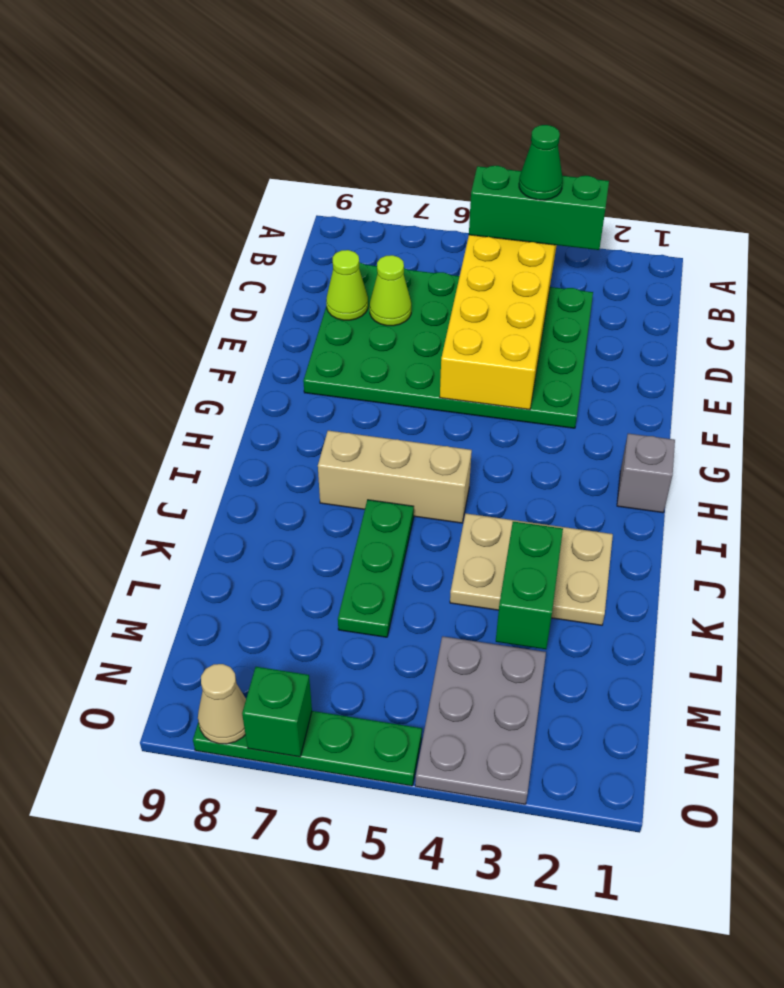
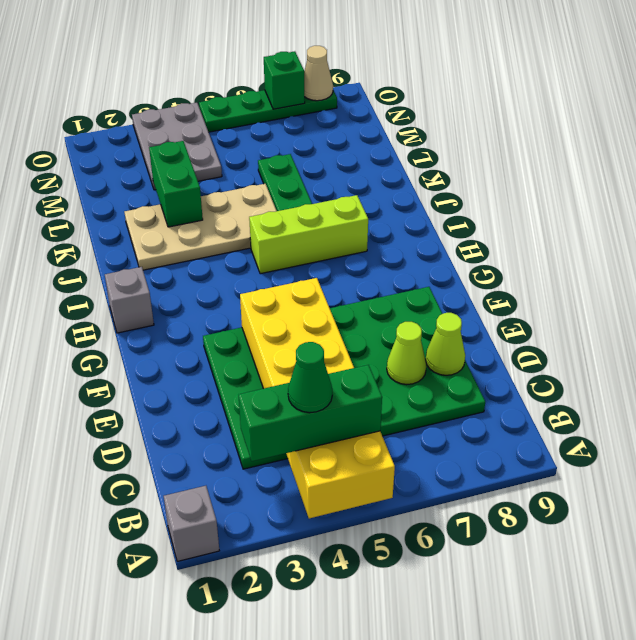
none -> grey brick A1 level 1
tan brick I5:I7 level 1 -> lime brick I5:I7 level 1
tan plate J2:K4 level 1 -> tan plate J2:K5 level 1

